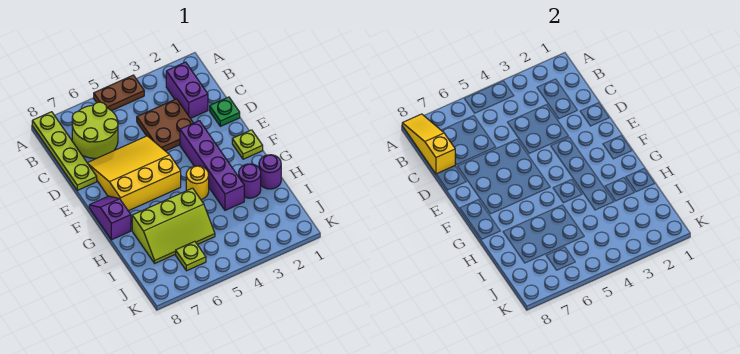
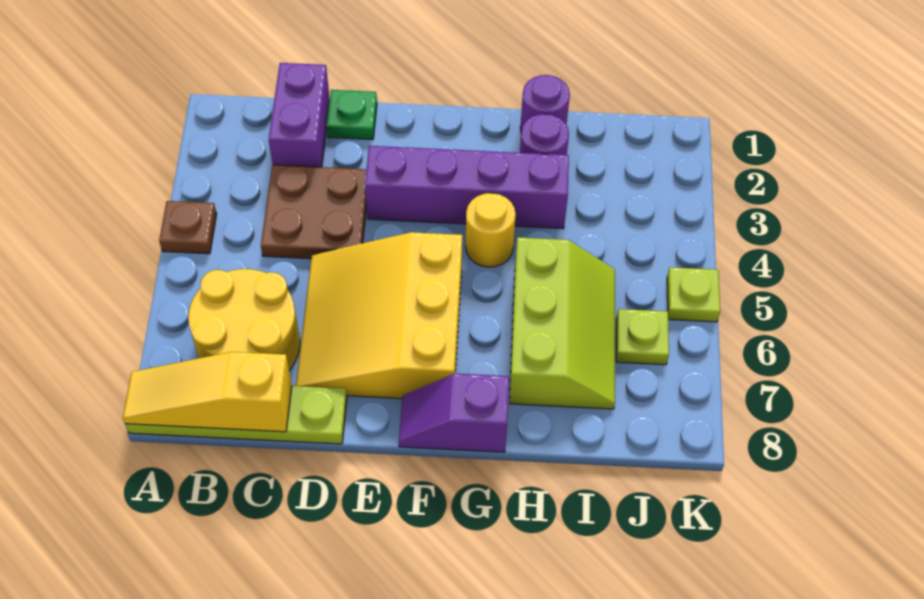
brown plate A4:A5 level 1 -> brown plate A4 level 1
purple brick B2:C2 level 1 -> purple brick C1:C2 level 1
lime round brick B6:C7 level 1 -> yellow round brick B6:C7 level 1
lime plate F1 level 1 -> lime plate K5 level 1

